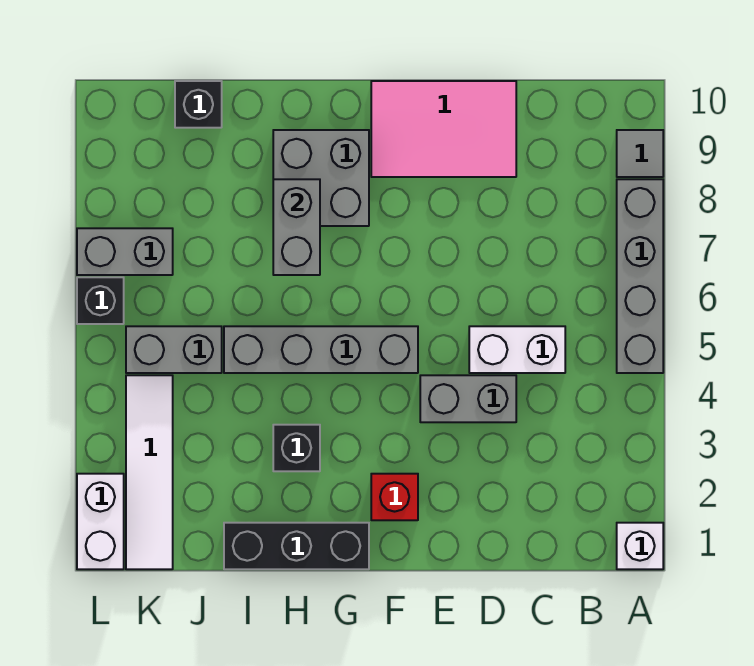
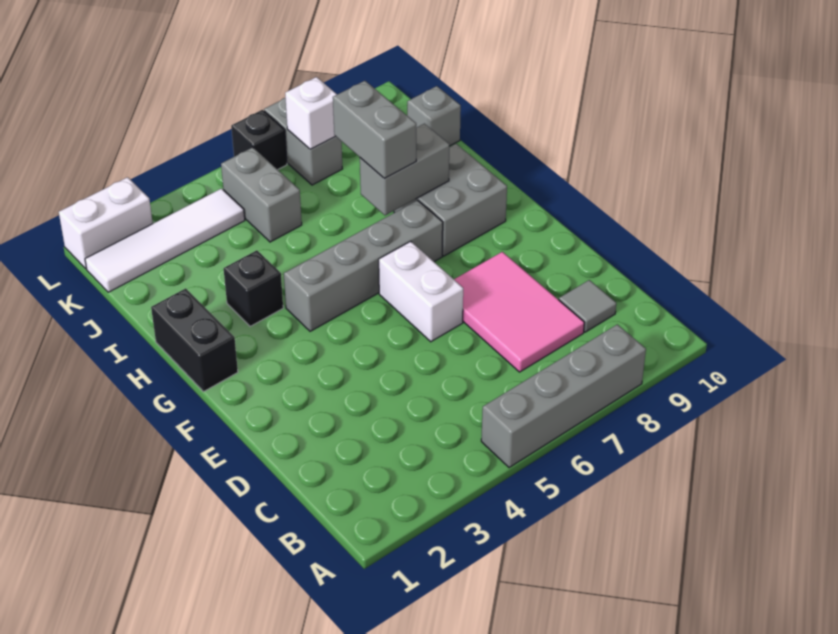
white brick A1 level 1 -> white brick K7 level 2
grey tile A9 level 1 -> grey tile C9 level 1
white brick C5:D5 level 1 -> white brick E6:F6 level 1
grey brick D4:E4 level 1 -> grey brick H7:I7 level 3
pink tile D9:F10 level 1 -> pink tile C7:E8 level 1
red brick F2 level 1 -> none
grey brick F5:I5 level 1 -> grey brick G4:G7 level 1
black brick G1:I1 level 1 -> black brick G1:H1 level 1
black brick J10 level 1 -> grey brick J10 level 1

